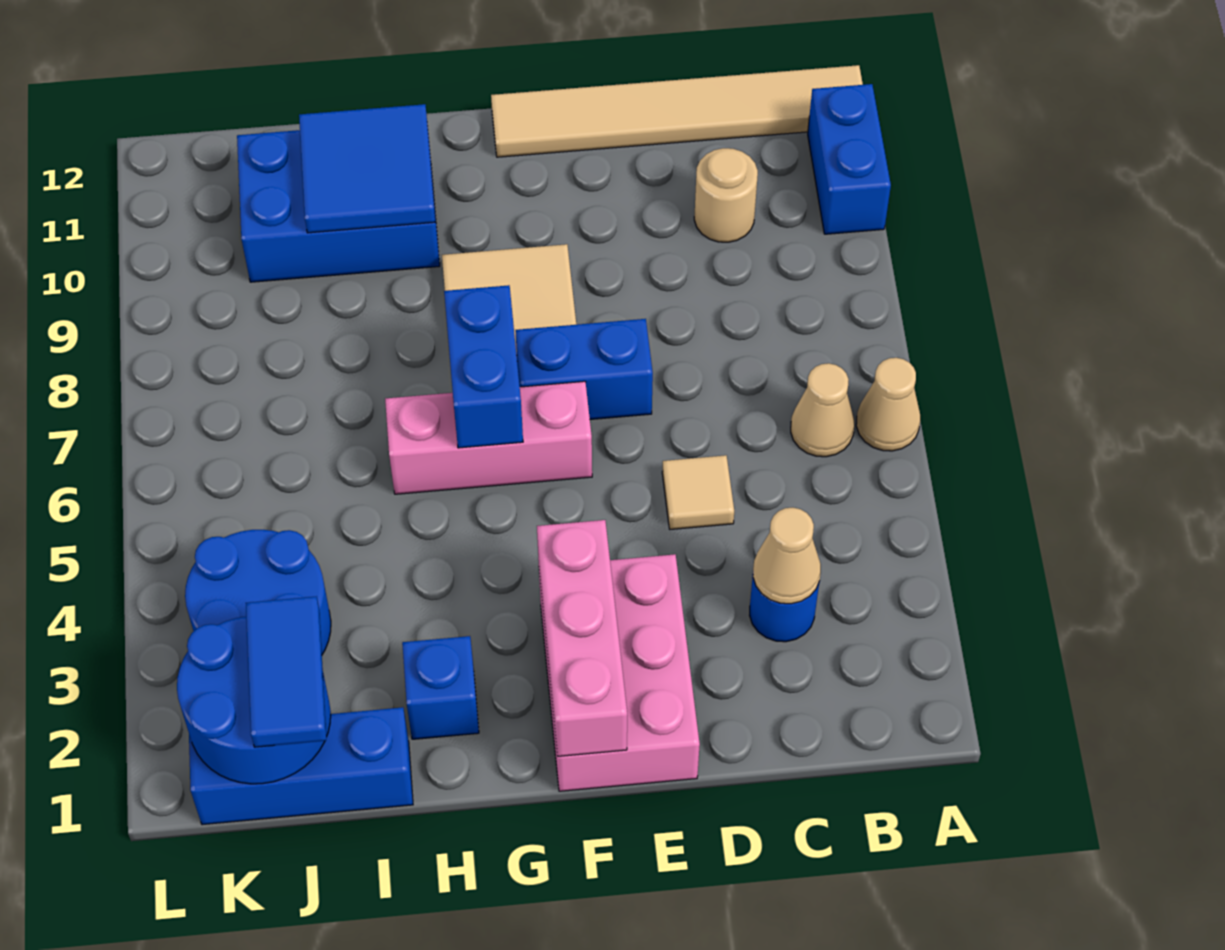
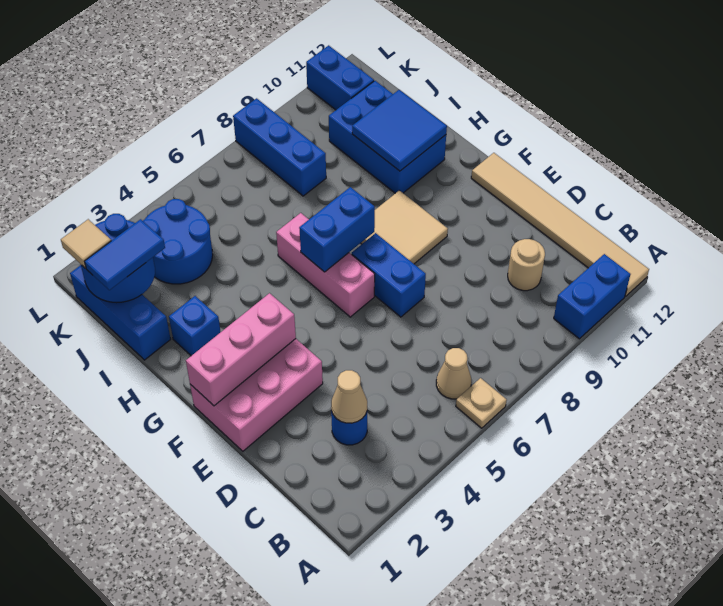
tan cone A6 level 1 -> tan plate A6 level 1
tan tile D5 level 1 -> tan tile K1 level 3
none -> blue brick J8:L8 level 1
none -> blue brick K11:L11 level 1

